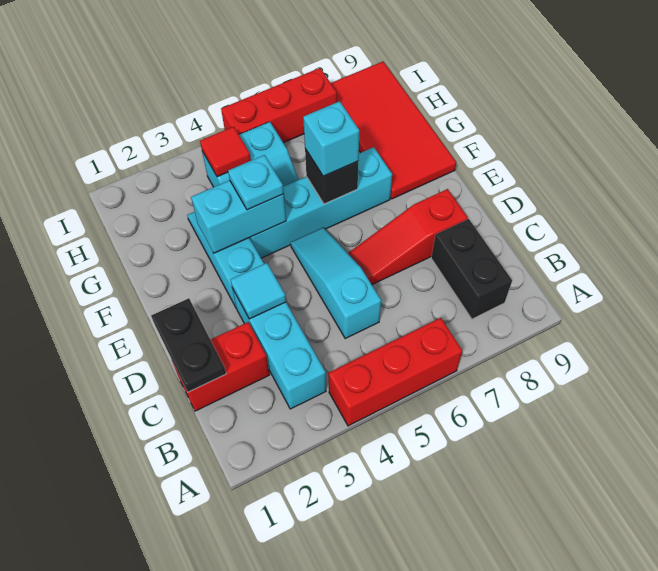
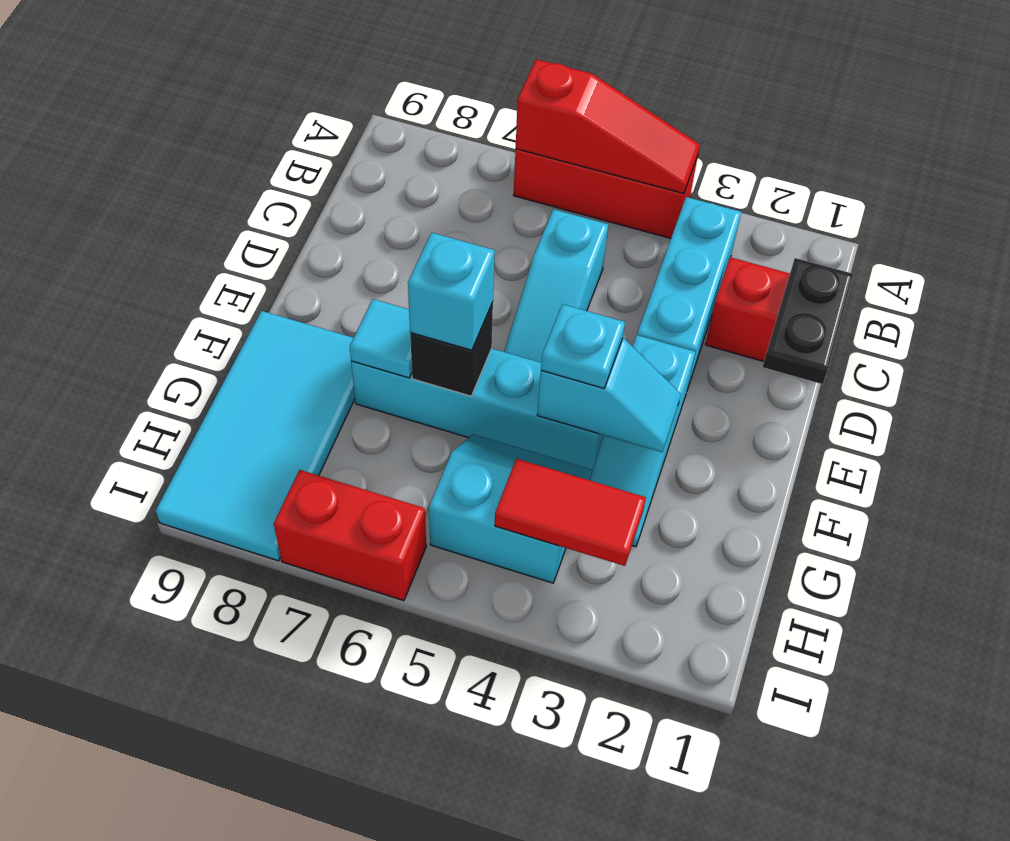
black brick B8:C8 level 1 -> none
cyan tile D3 level 2 -> cyan tile F7 level 2
red slope D6:D8 level 1 top 8 -> red slope A4:A6 level 2 top 6
cyan brick F3:F4 level 2 -> cyan slope F3:F4 level 2 top 4
red tile F8:I9 level 1 -> cyan tile F8:I9 level 1
red tile H4 level 2 -> red tile H3:H4 level 2
red brick I5:I7 level 1 -> red brick I6:I7 level 1

